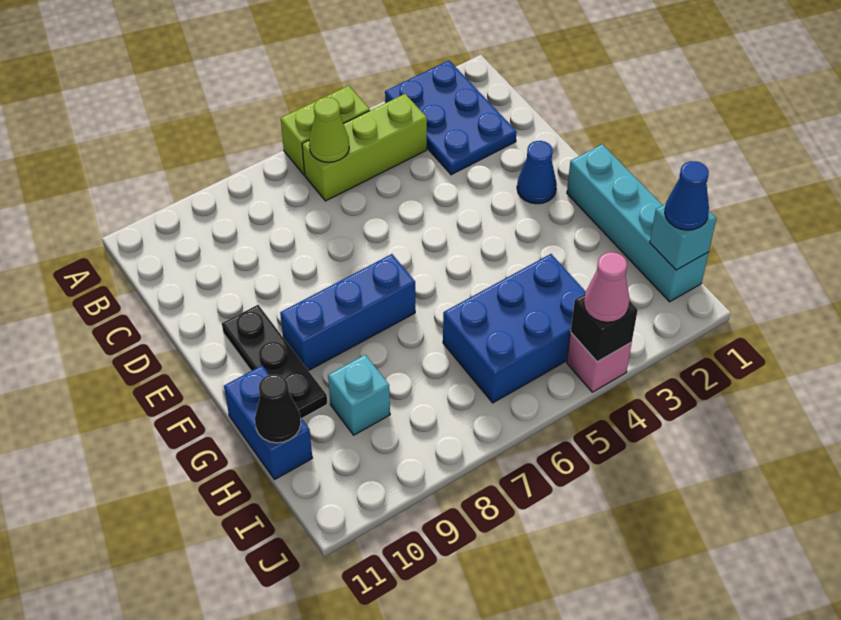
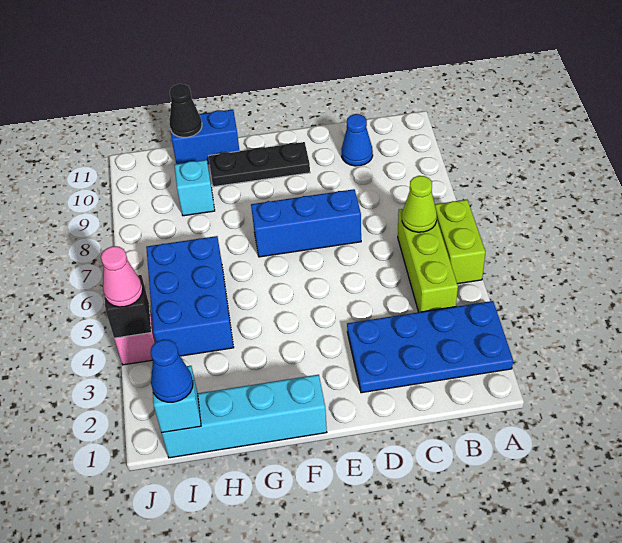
blue plate A2:C3 level 1 -> blue plate A2:D3 level 1
blue cone E2 level 1 -> blue cone C10 level 1
blue brick F7:F9 level 1 -> blue brick D7:F7 level 1

